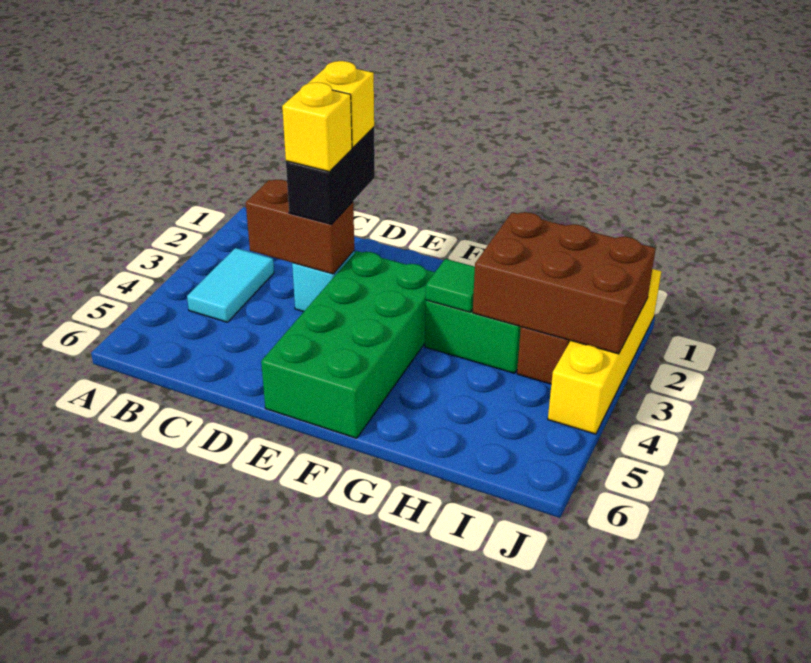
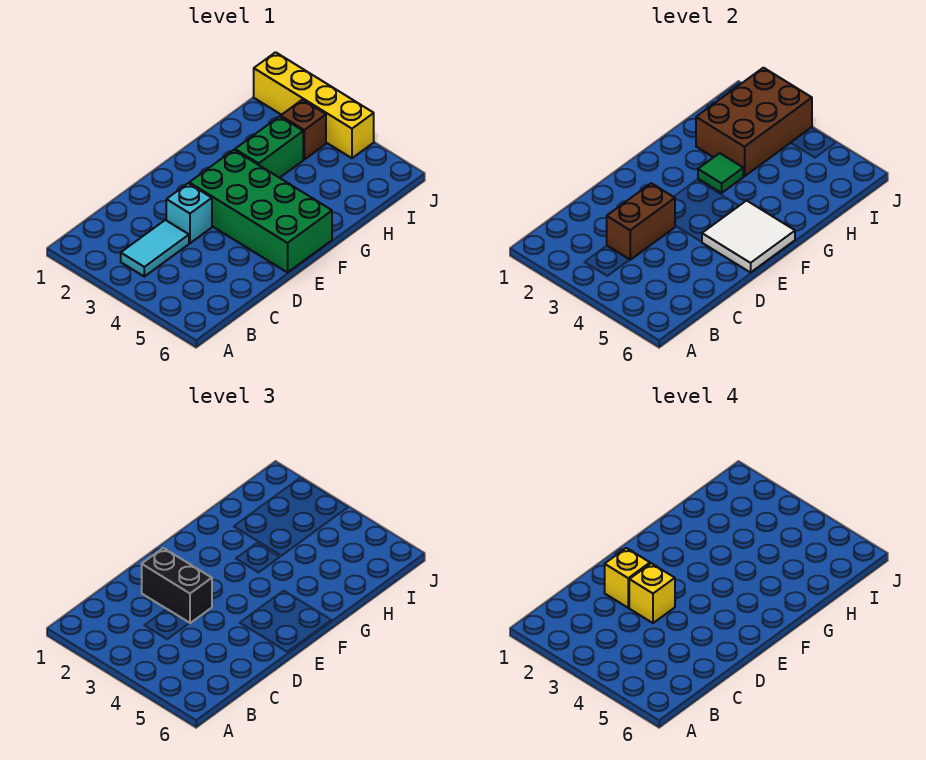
cyan tile B3:B4 level 1 -> cyan tile B3:C3 level 1
none -> white tile E5:F6 level 2

